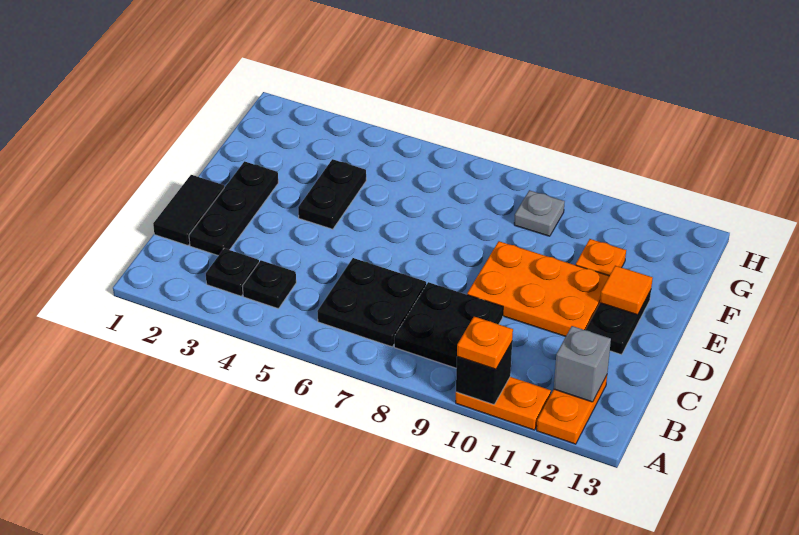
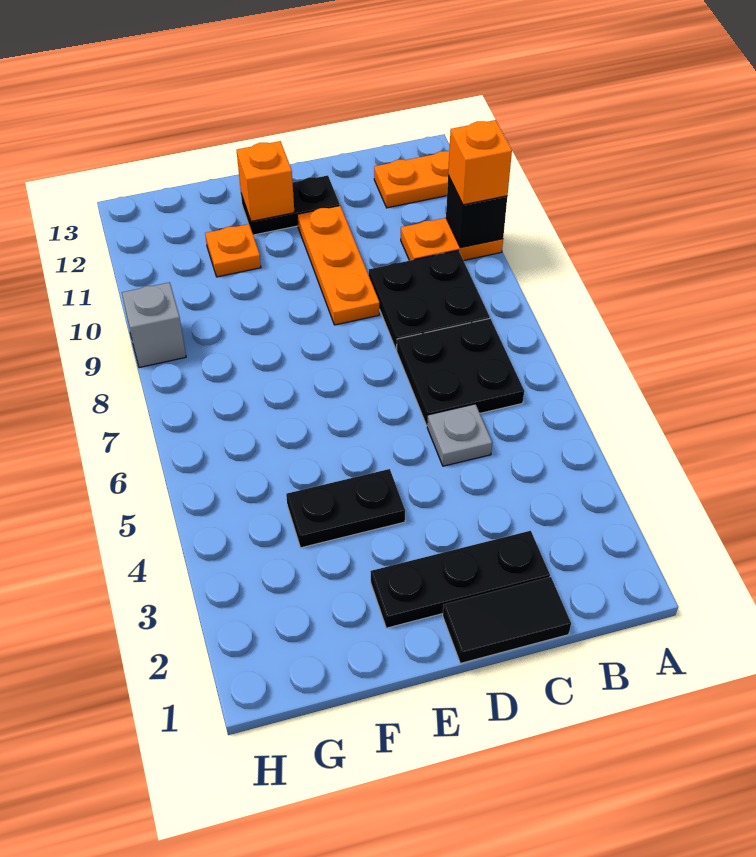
orange plate A10:A11 level 1 -> orange plate A10:B10 level 1
orange plate A10 level 3 -> orange brick A10 level 3
black plate B3 level 1 -> none
black plate B4 level 1 -> none
grey brick B12 level 2 -> grey brick H9 level 1
orange plate D9:E11 level 1 -> orange plate D9:D11 level 1
orange tile E12 level 2 -> orange brick E12 level 2
grey plate G9 level 1 -> grey plate C5 level 1

